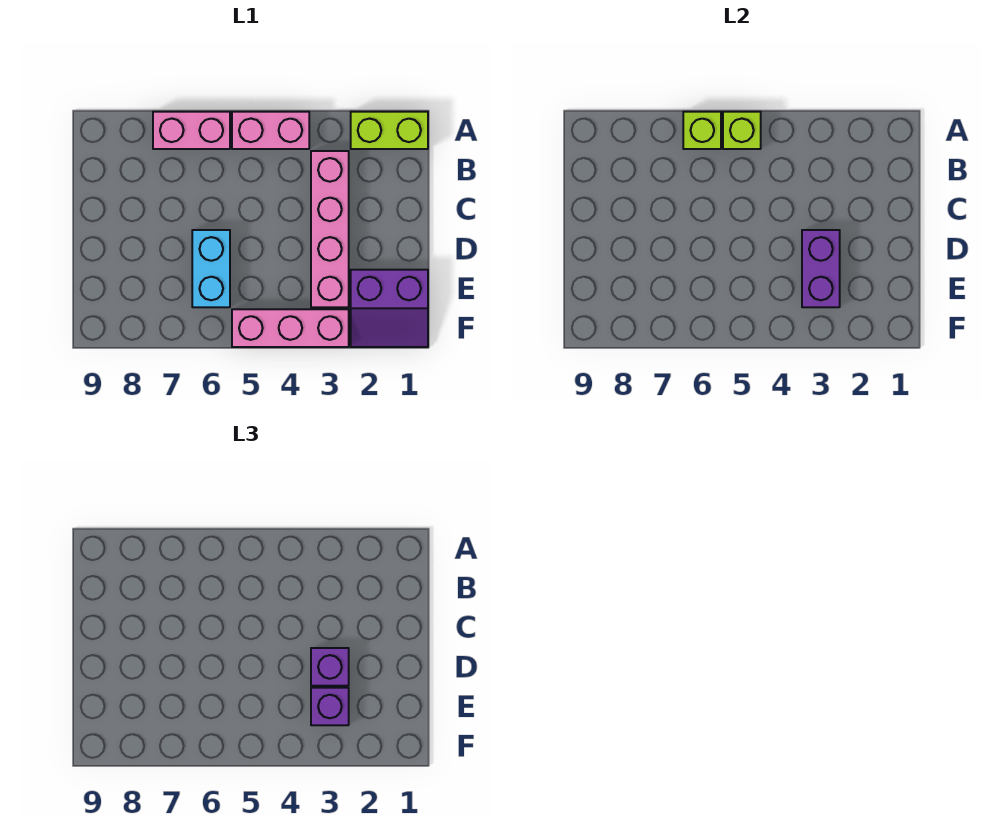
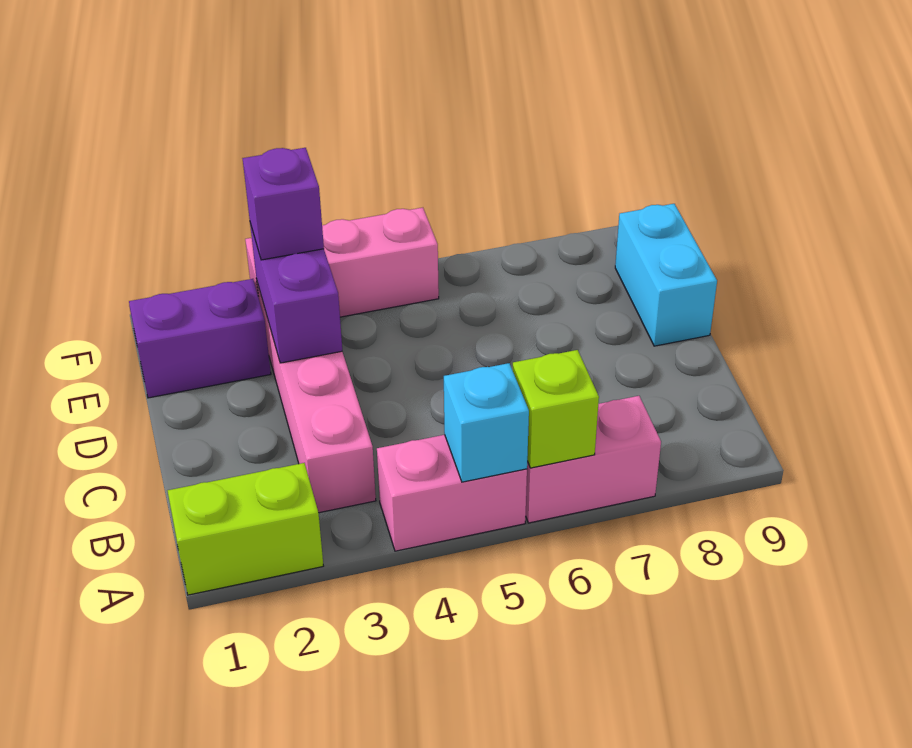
lime brick A5 level 2 -> cyan brick A5 level 2
purple brick D3 level 3 -> none
cyan brick D6:E6 level 1 -> cyan brick D9:E9 level 1

